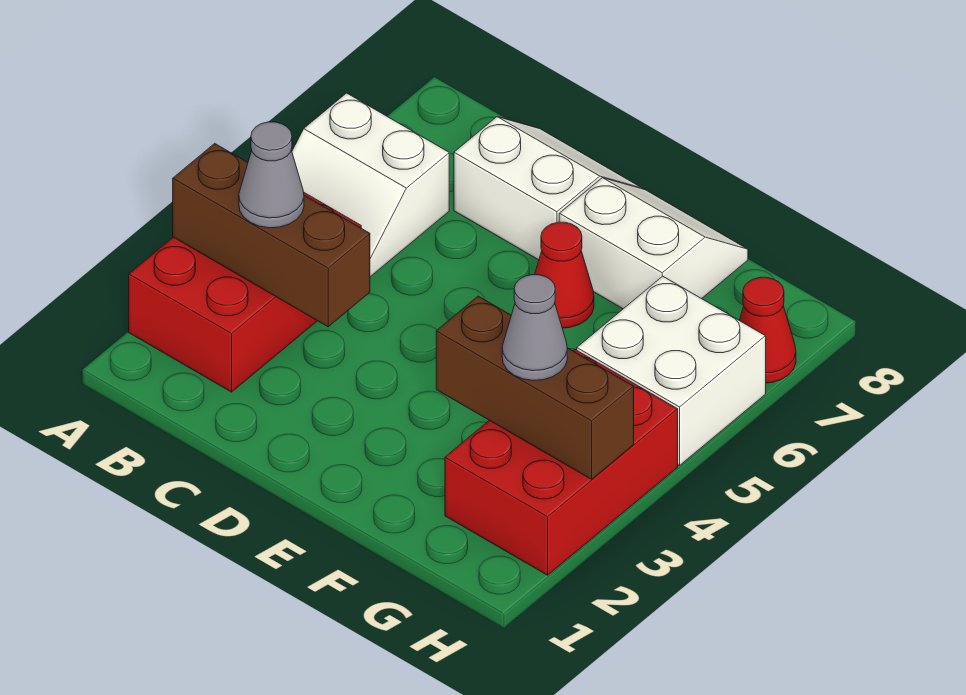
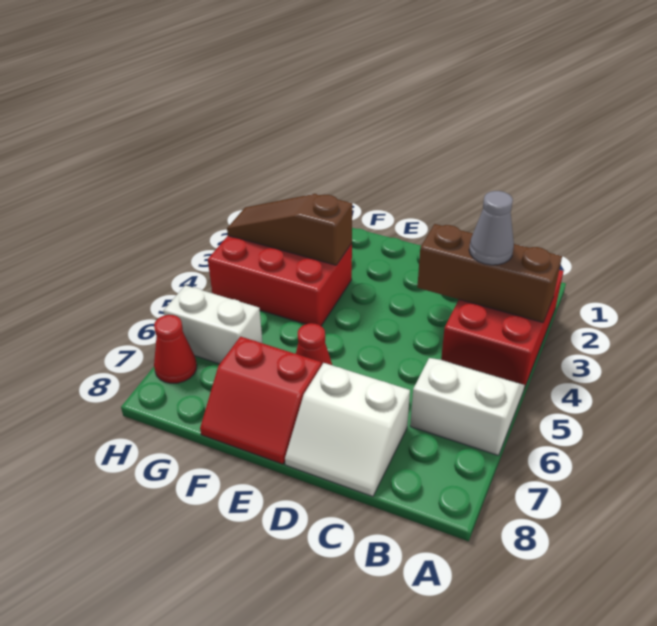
white slope E7:F8 level 1 top 7 -> red slope E7:F8 level 1 top 7
brown brick F3:H3 level 2 -> brown slope F3:H3 level 2 top F
red brick G2:H4 level 1 -> red brick F3:H4 level 1
grey cone G3 level 3 -> none
white brick G5:H6 level 1 -> white brick G6:H6 level 1

